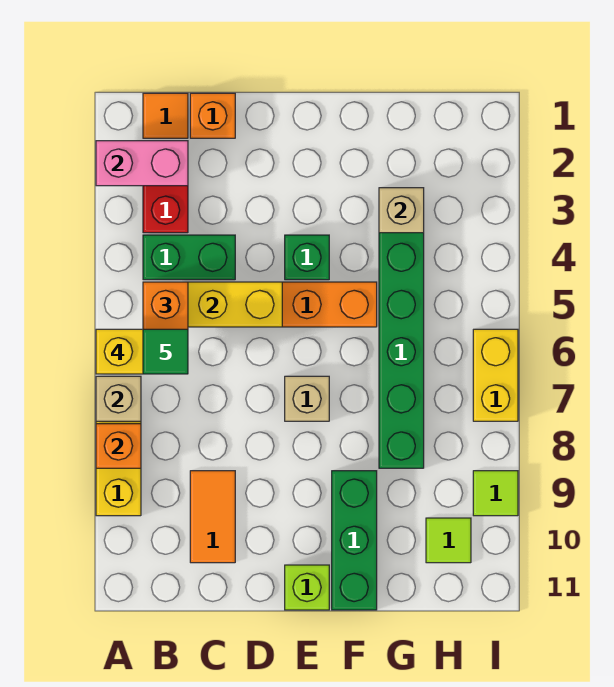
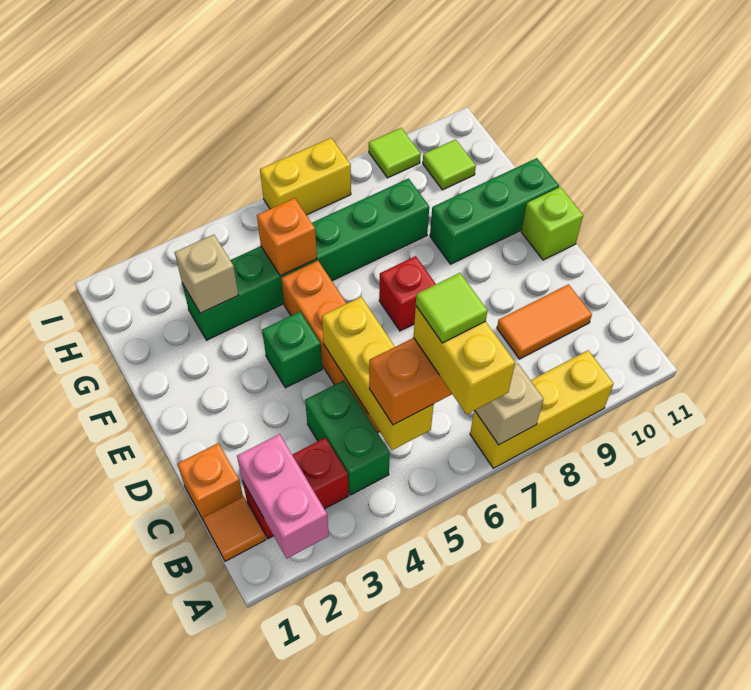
orange brick A8 level 2 -> orange brick G5 level 2
green tile B6 level 5 -> lime tile B6 level 5
tan brick E7 level 1 -> red brick E7 level 1

